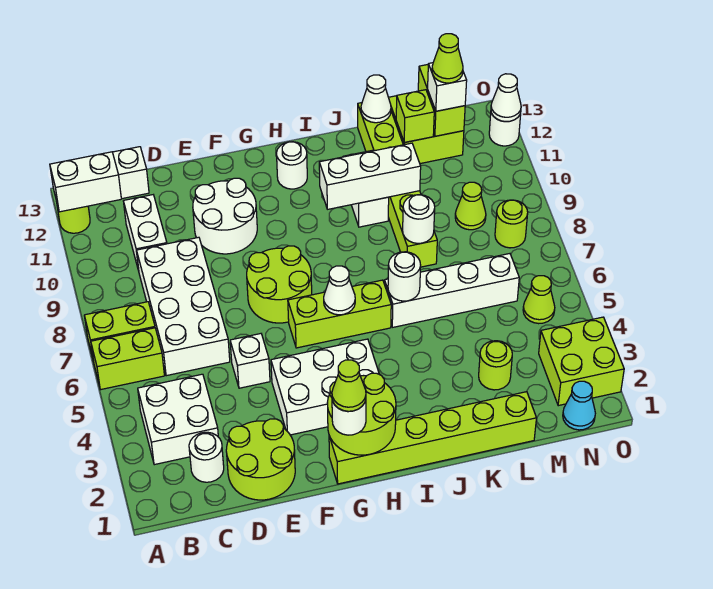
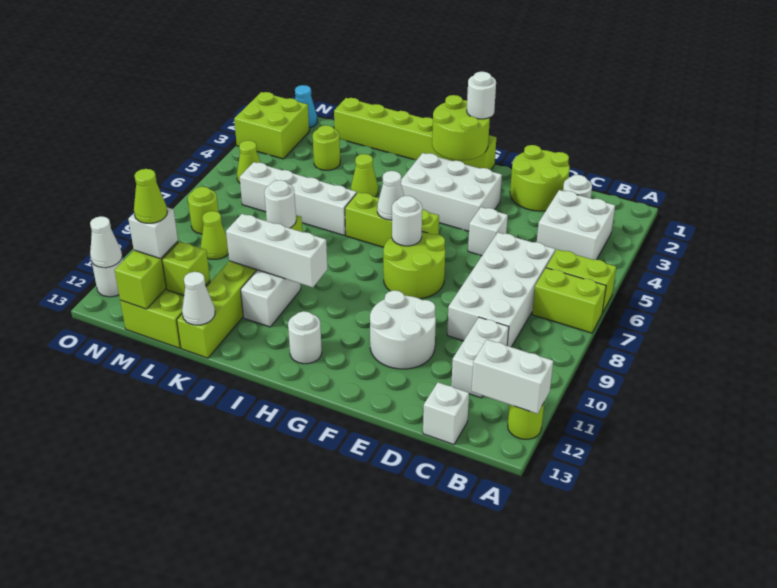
lime cone G1 level 4 -> lime cone J4 level 1
white round brick J6 level 2 -> white round brick G7 level 2

